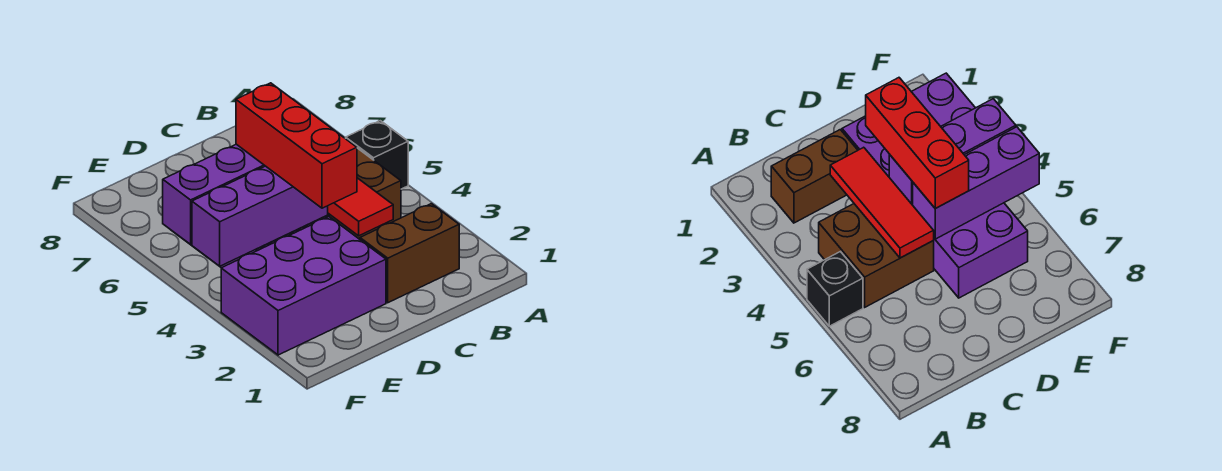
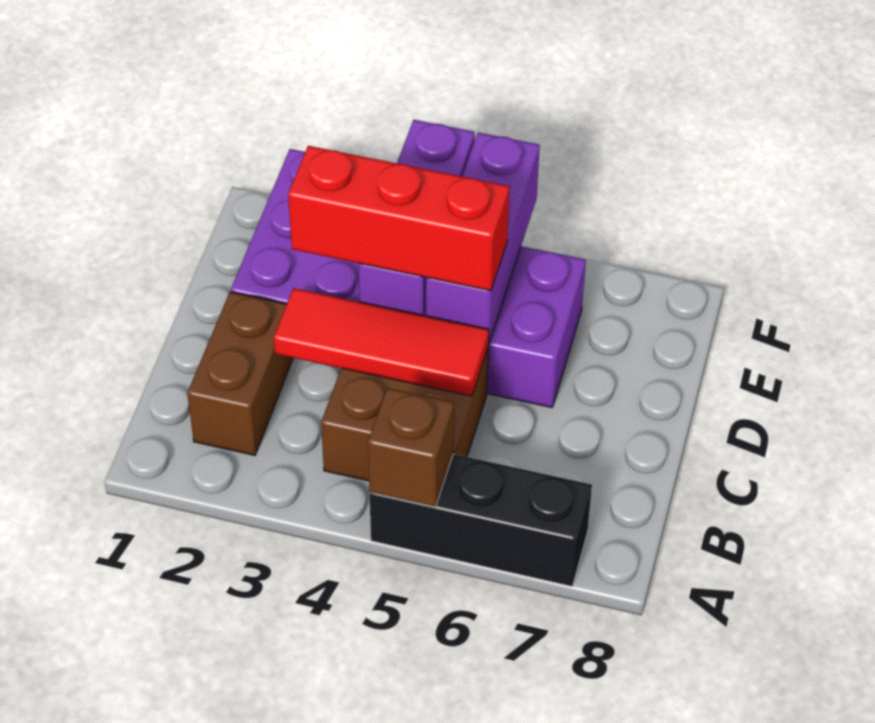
black brick A5 level 1 -> black brick A5:A7 level 1
none -> brown brick A5 level 2

